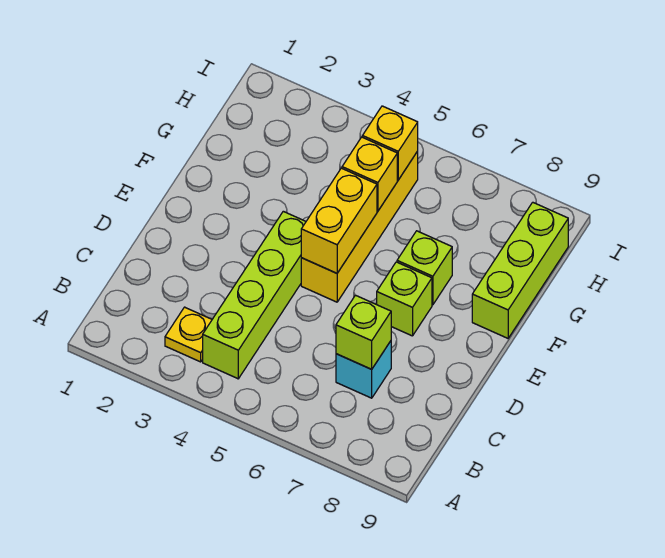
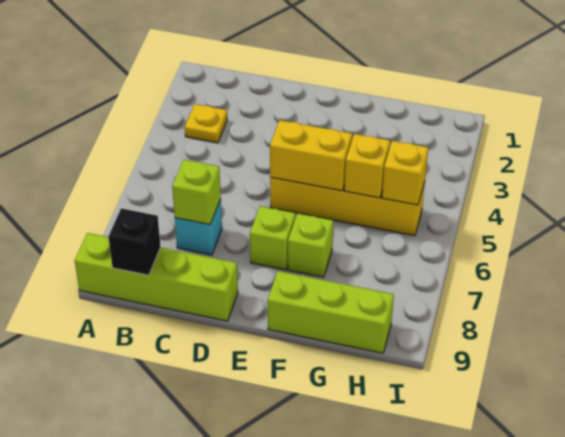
lime brick B4:E4 level 1 -> lime brick A9:D9 level 1
none -> black brick B9 level 2

